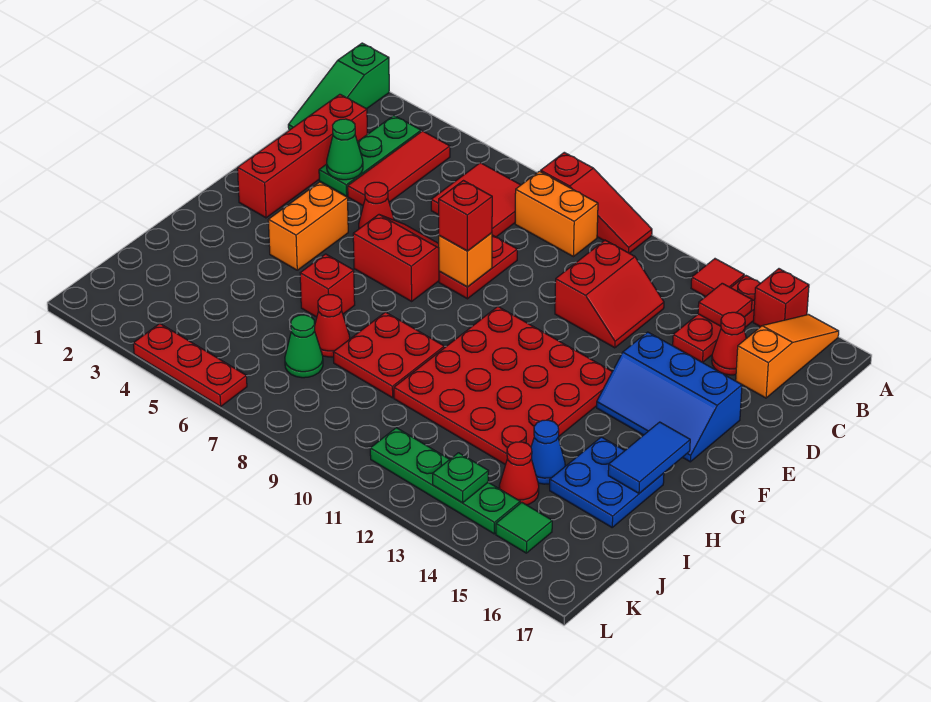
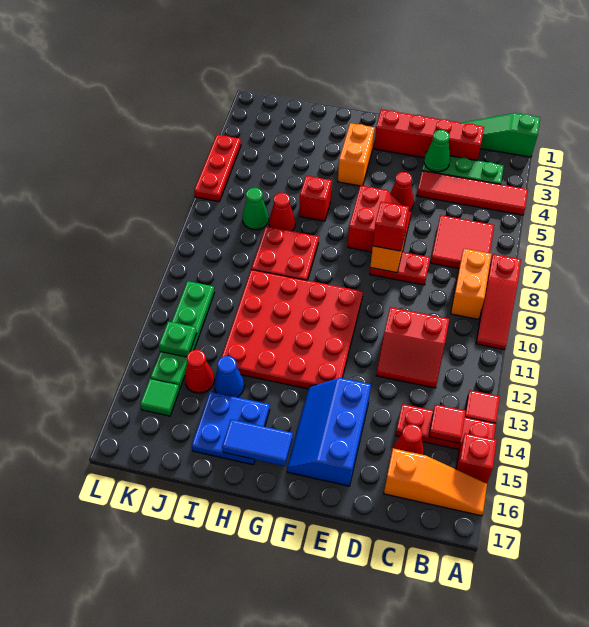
red tile B4:D4 level 1 -> red tile A4:D4 level 1
orange brick F4:G4 level 1 -> orange brick G3:G4 level 1

